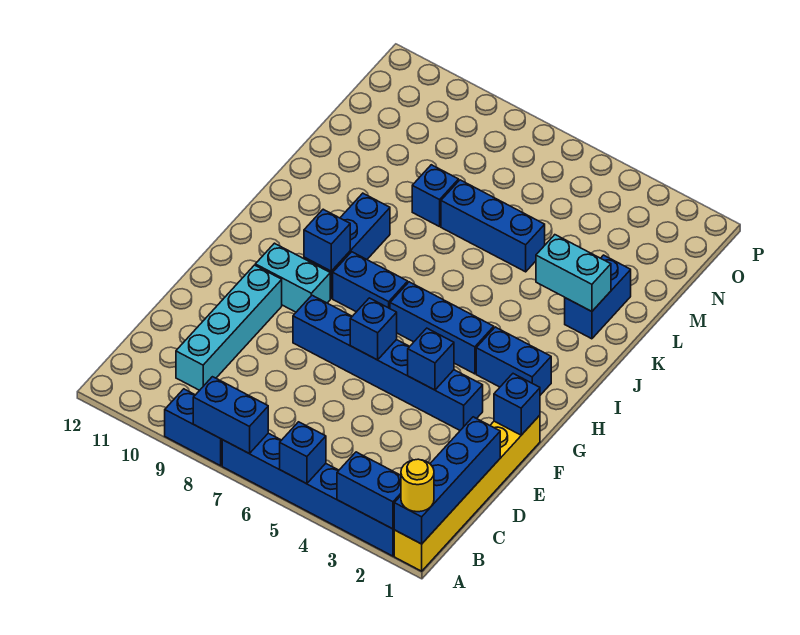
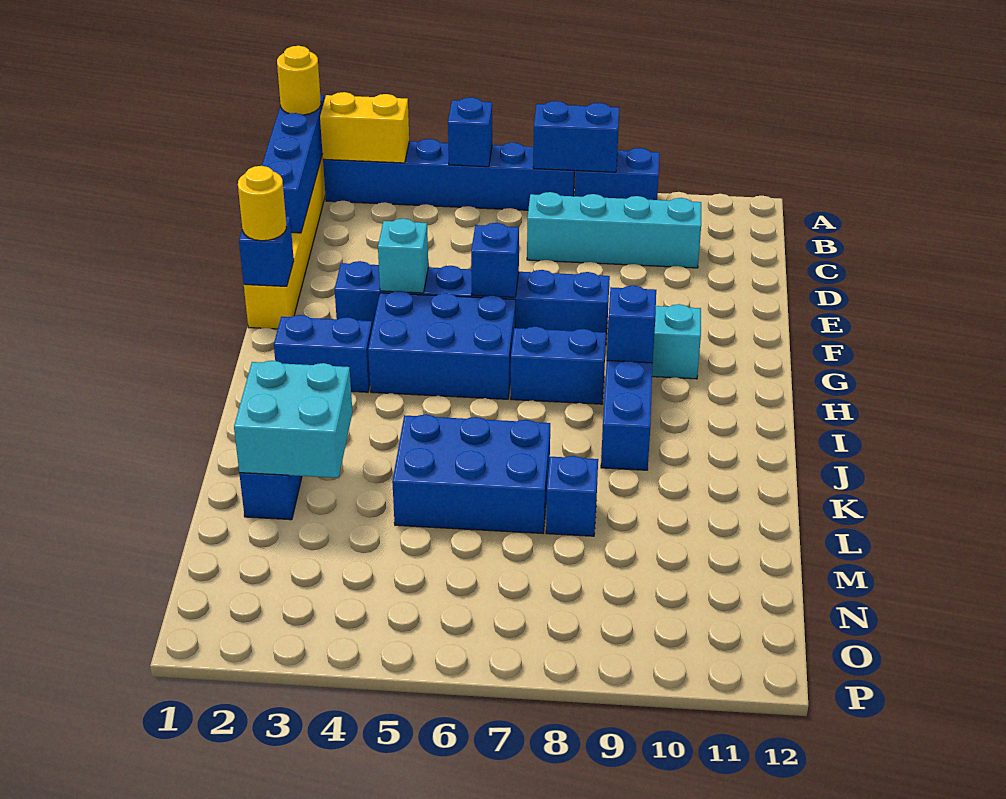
blue brick A2:A3 level 2 -> yellow brick A2:A3 level 2
cyan brick C10:F10 level 1 -> cyan brick C7:C10 level 1
none -> yellow round brick F1 level 3
blue brick F4 level 2 -> cyan brick F4 level 2
blue brick H4:H6 level 1 -> blue brick G4:H6 level 1
cyan brick K2:K3 level 2 -> cyan brick K2:L3 level 2
blue brick L5:L7 level 1 -> blue brick K5:L7 level 1

